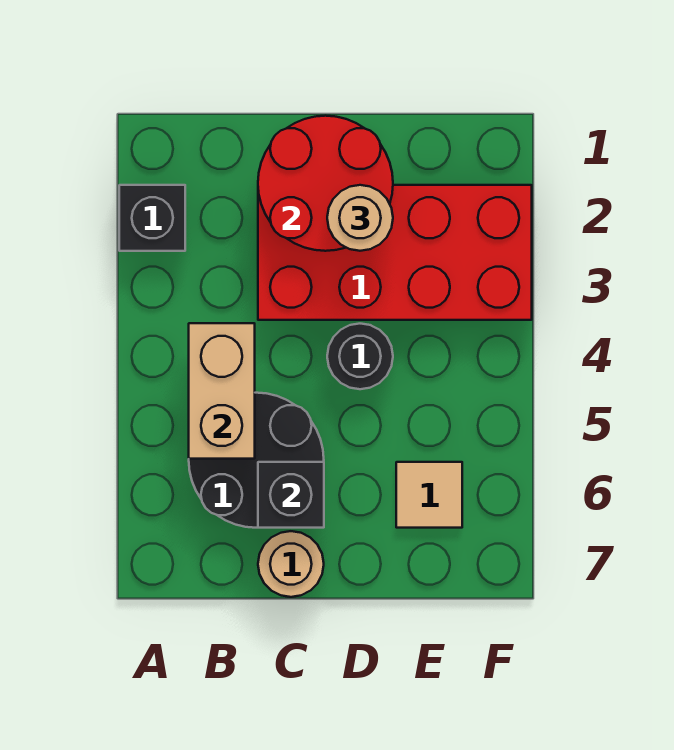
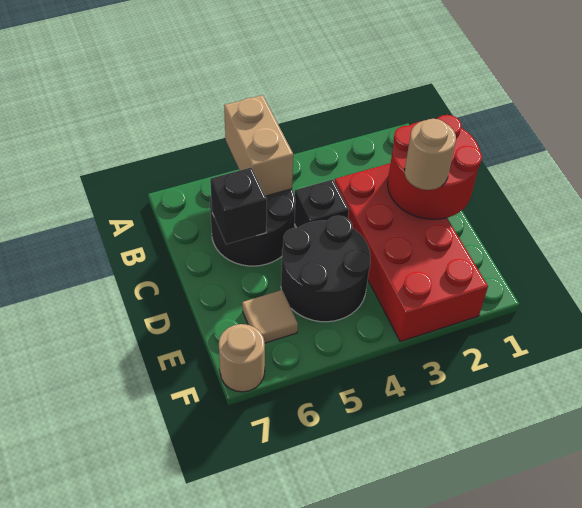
black brick A2 level 1 -> black brick C4 level 1
tan brick B4:B5 level 2 -> tan brick A5:B5 level 2
tan round brick C7 level 1 -> tan round brick F7 level 1
black round brick D4 level 1 -> black round brick D4:E5 level 1

